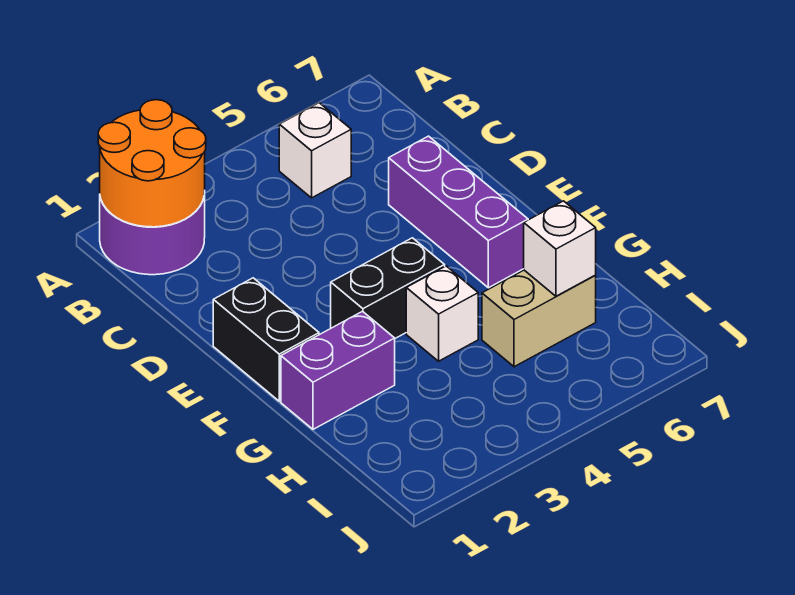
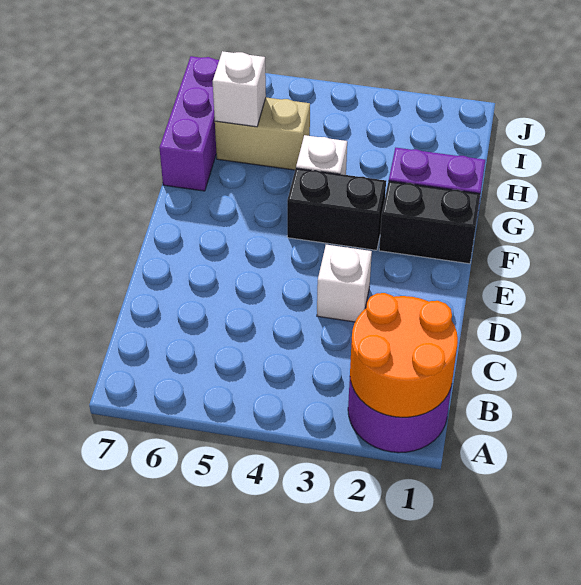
white brick B5 level 1 -> white brick D3 level 1
purple brick D6:F6 level 1 -> purple brick G7:I7 level 1
black brick E1:F1 level 1 -> black brick F1:F2 level 1

